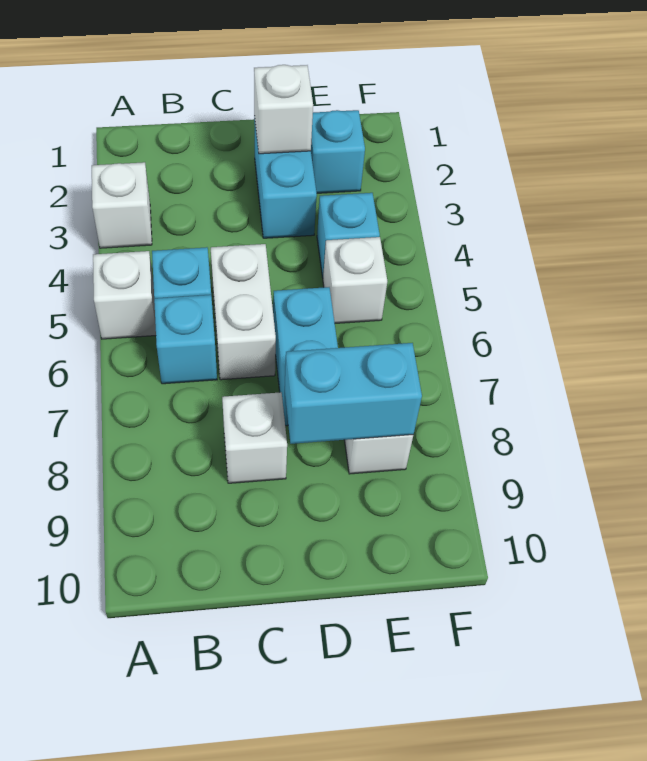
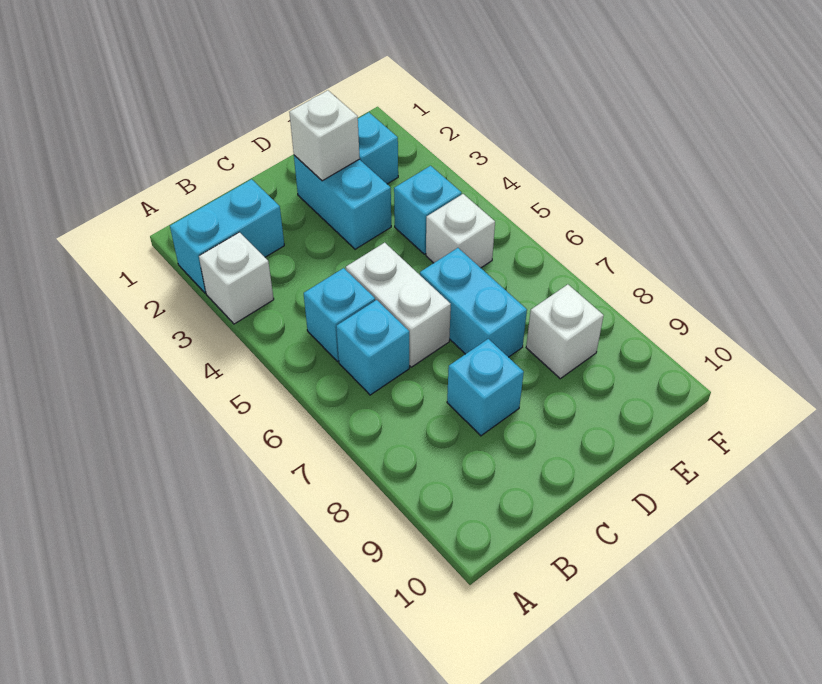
white brick A5 level 1 -> none
white brick C8 level 1 -> cyan brick C8 level 1
cyan brick D8:E8 level 2 -> cyan brick A2:B2 level 1

